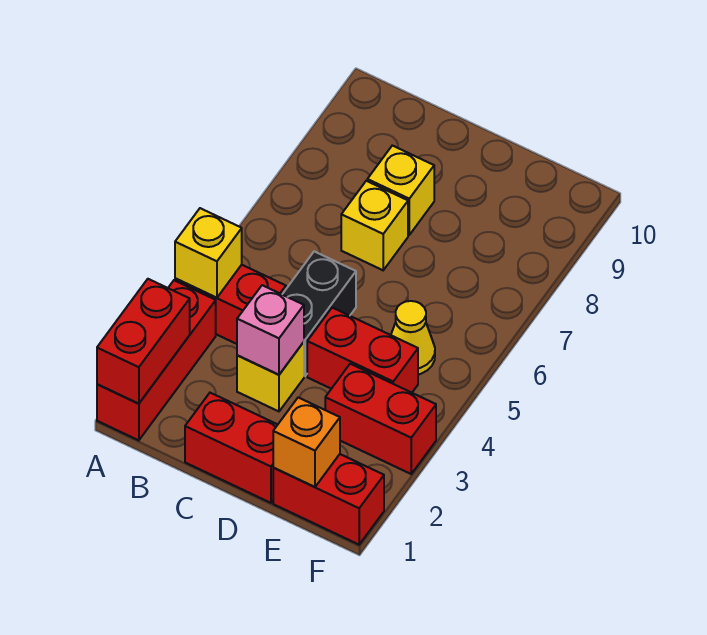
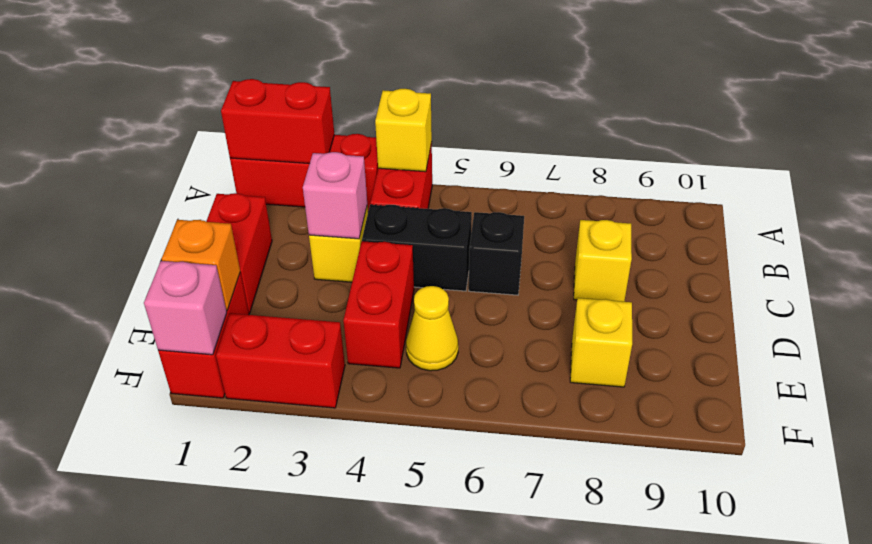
none -> black brick C6 level 1
yellow brick C7 level 1 -> yellow brick E8 level 1
red brick E3:F3 level 1 -> red brick F2:F3 level 1
none -> pink brick F1 level 2

